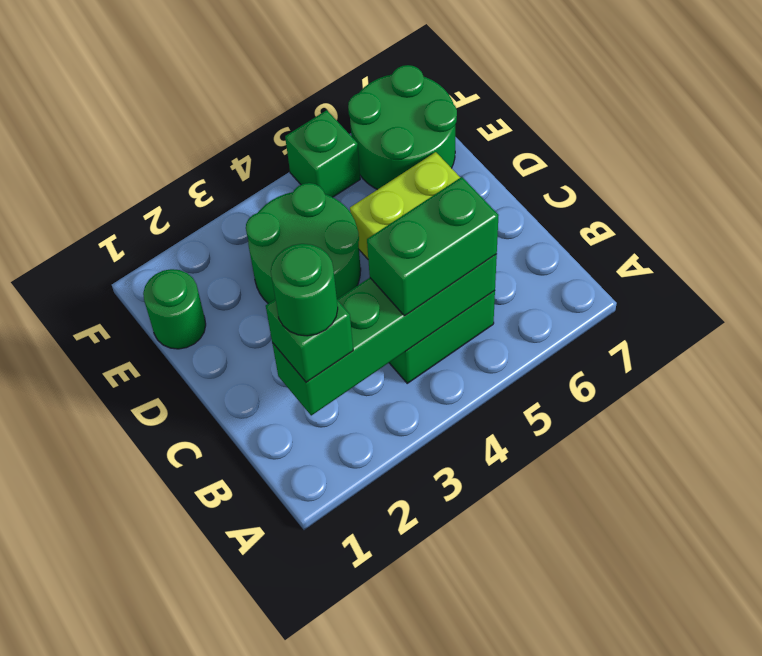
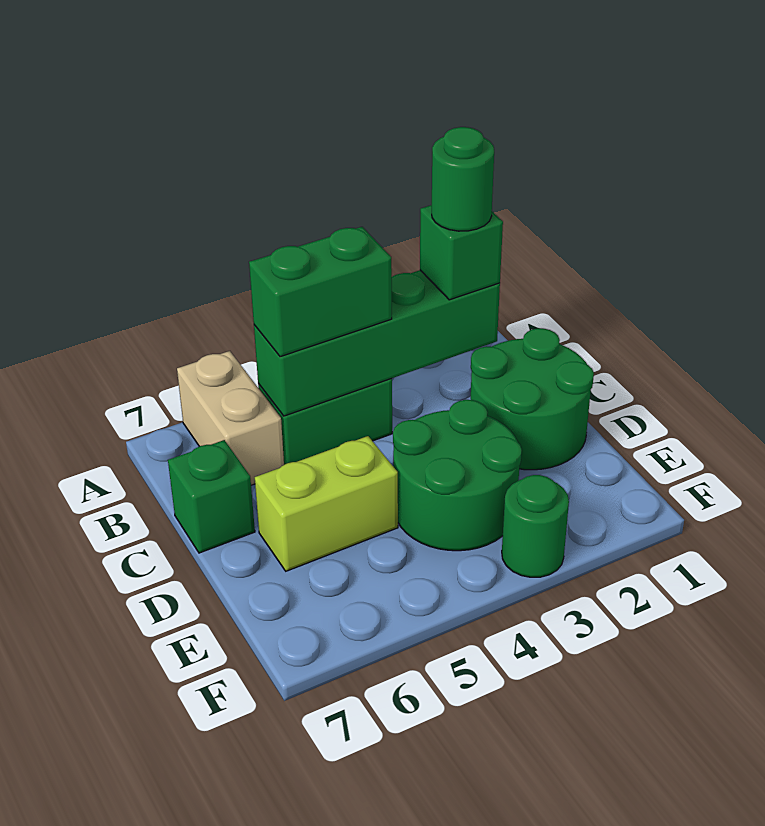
none -> tan brick A6:B6 level 1
green round brick E1 level 1 -> green round brick F3 level 1
green round brick E6:F7 level 1 -> green round brick C1:D2 level 1
green brick F5 level 1 -> green brick C7 level 1

